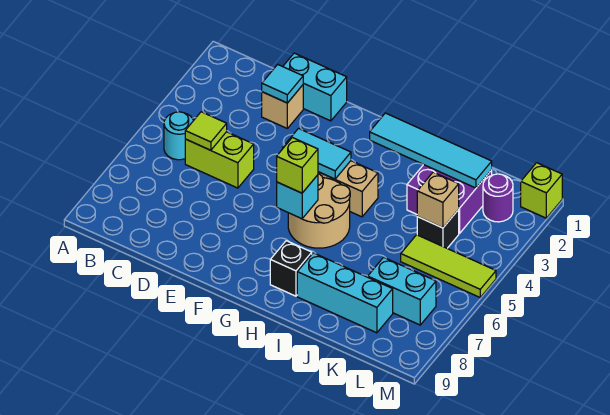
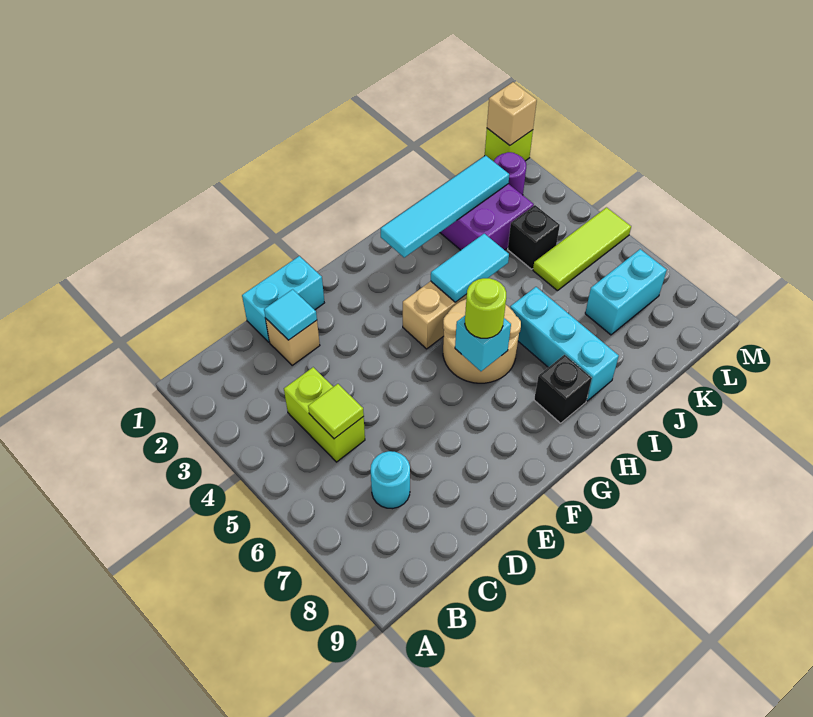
cyan round brick B5 level 1 -> cyan round brick C7 level 1
lime brick C5:D5 level 1 -> lime brick C4:C5 level 1
cyan tile F4:G4 level 2 -> cyan tile H4:I4 level 2
lime brick G6 level 3 -> lime round brick G6 level 3
cyan brick I8:K8 level 1 -> cyan brick I6:I8 level 1
tan brick K4 level 2 -> tan brick M1 level 2

